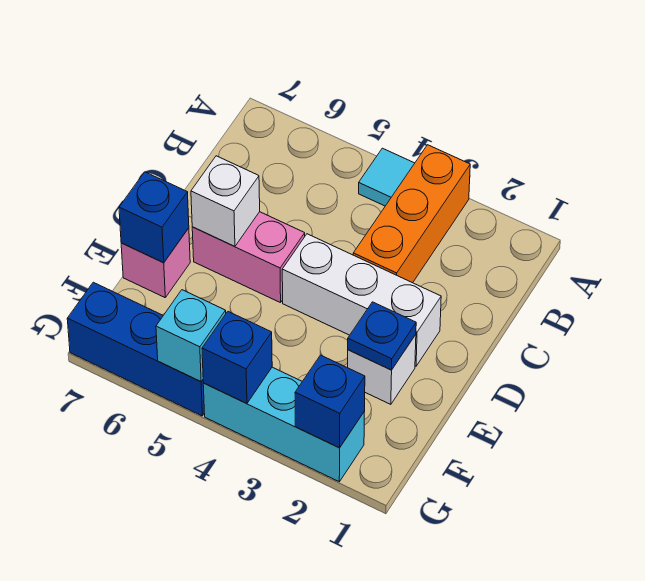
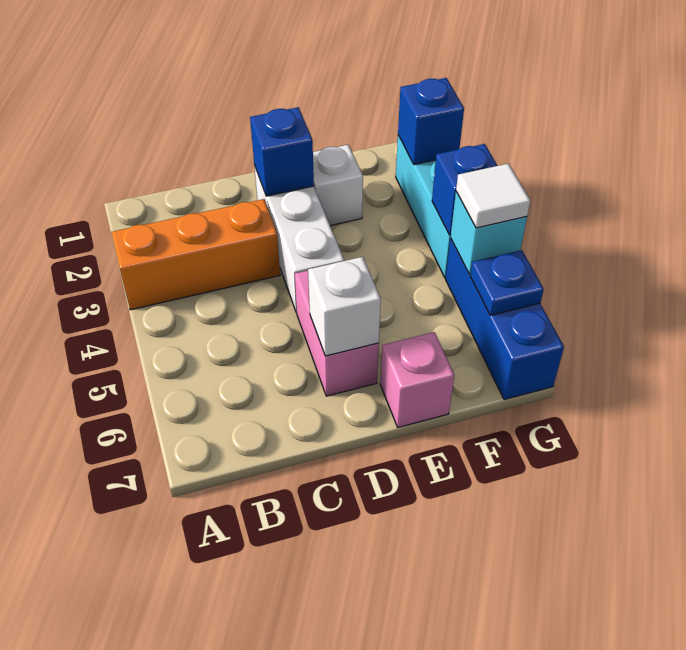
cyan tile A4 level 1 -> none
blue plate E2 level 2 -> blue plate G6 level 2
blue brick E7 level 2 -> blue brick D2 level 2
none -> white tile G5 level 3

